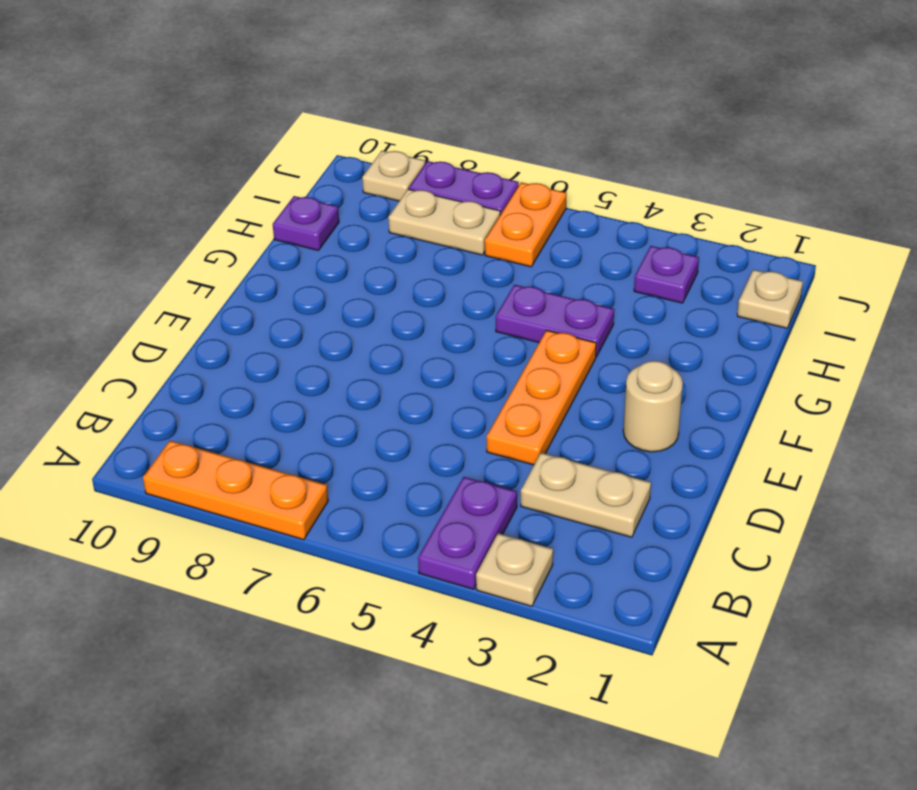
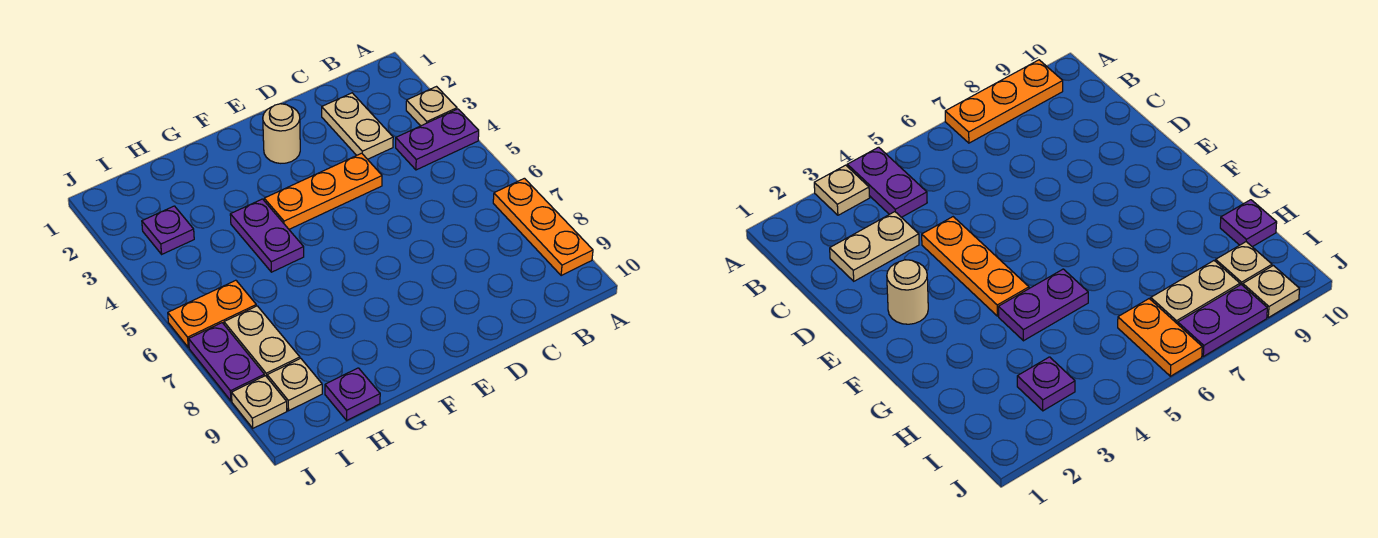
tan plate I1 level 1 -> tan plate I9 level 1

